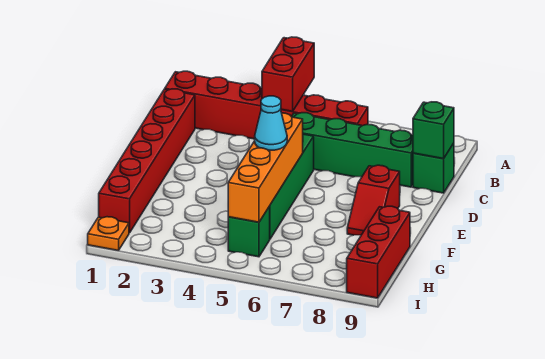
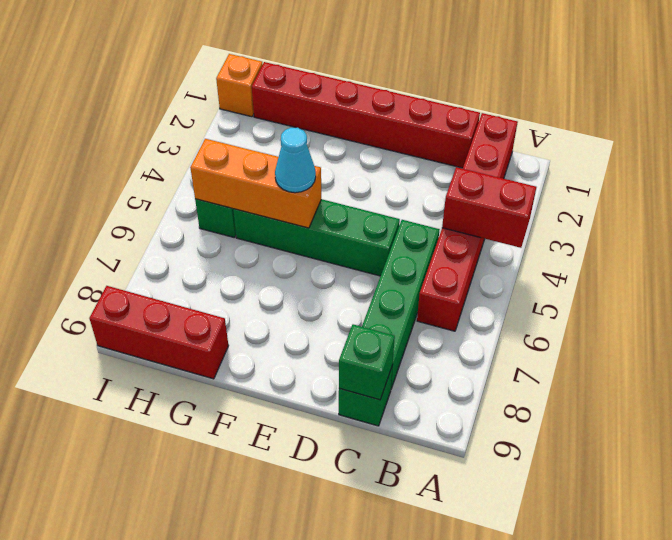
orange brick E5:H5 level 2 -> orange brick F5:H5 level 2
red slope E8:F8 level 1 top E -> none
orange plate I1 level 1 -> orange brick I1 level 1

